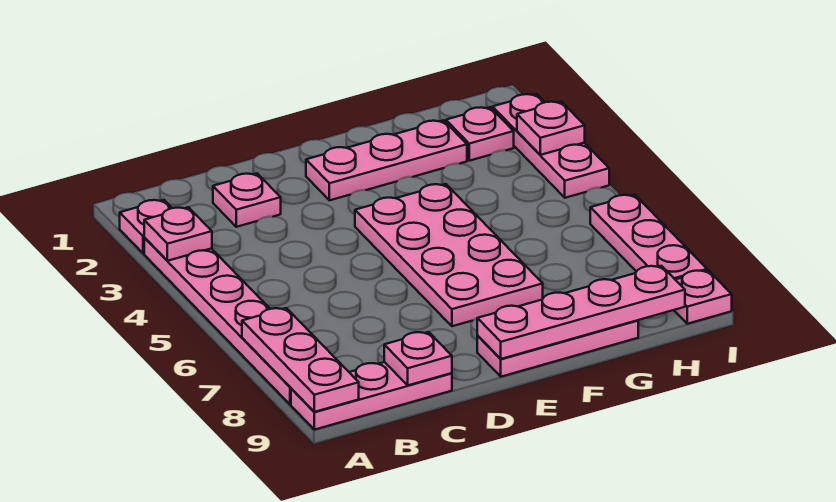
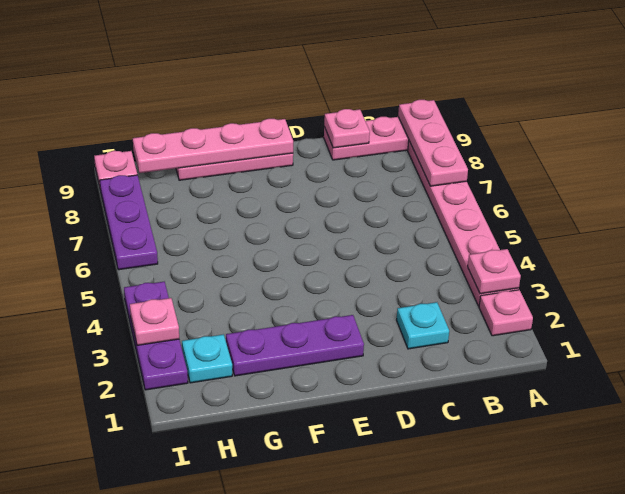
pink plate C2 level 1 -> cyan plate C2 level 1
pink plate E2:G2 level 1 -> purple plate E2:G2 level 1
pink plate E4:F7 level 1 -> none
pink plate H2 level 1 -> cyan plate H2 level 1
pink plate I2:I4 level 1 -> purple plate I2:I4 level 1
pink plate I6:I8 level 1 -> purple plate I6:I8 level 1

